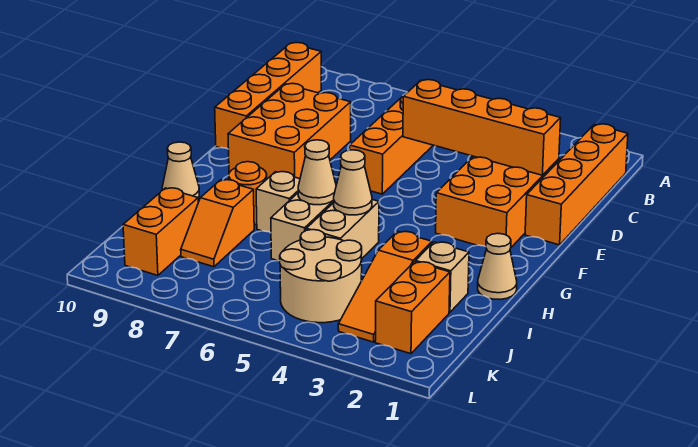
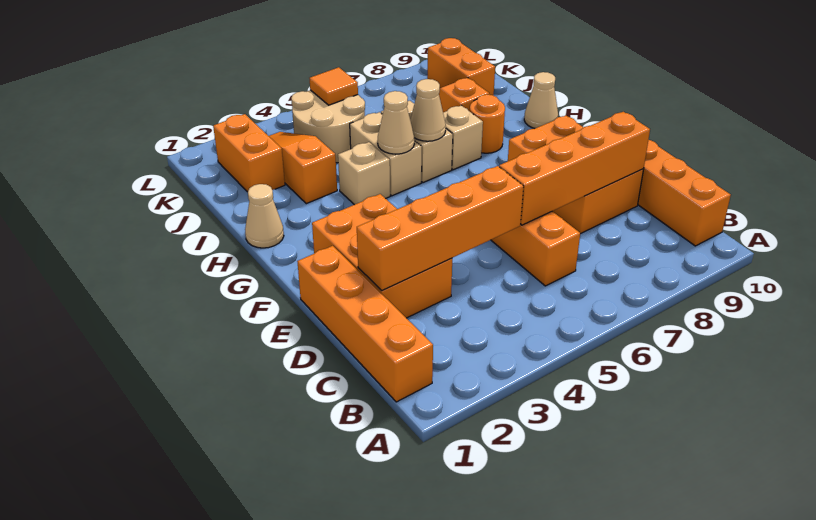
none -> orange brick D6:D9 level 2
tan brick I2 level 1 -> tan brick H4 level 1
none -> orange tile K5 level 2

